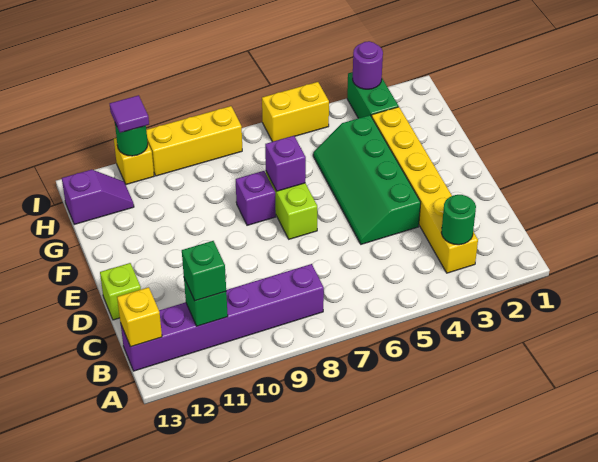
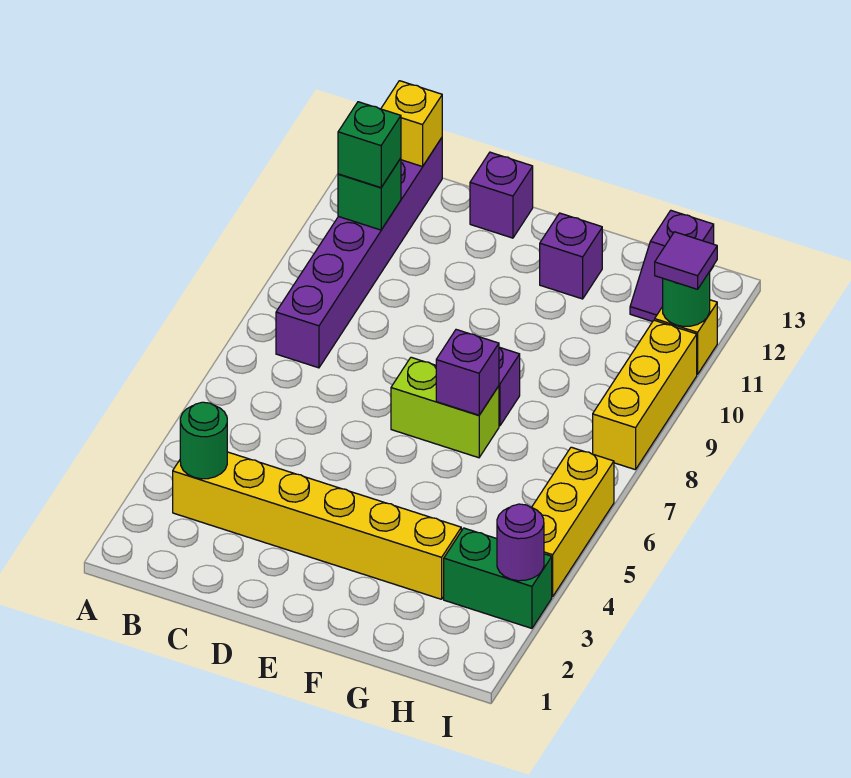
green slope D4:G5 level 1 top 4 -> none
lime brick D13 level 1 -> purple brick D13 level 1
none -> purple brick F12 level 1
yellow brick I5:I6 level 1 -> yellow brick I4:I6 level 1

